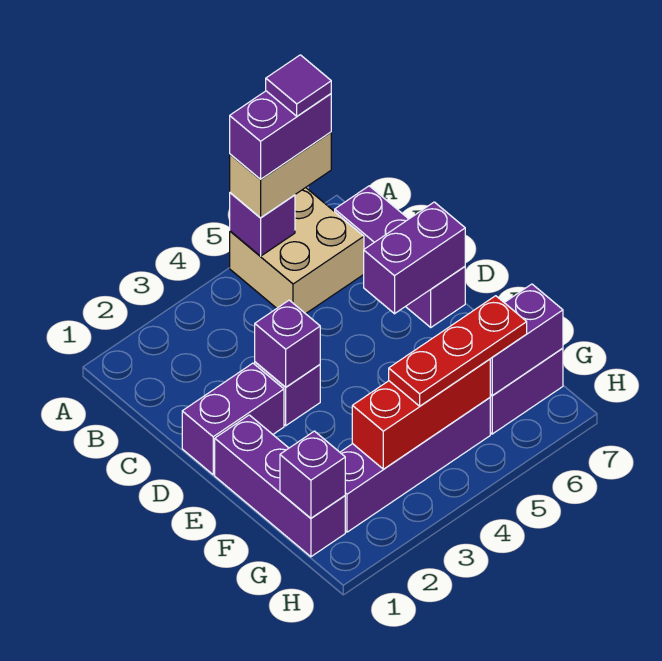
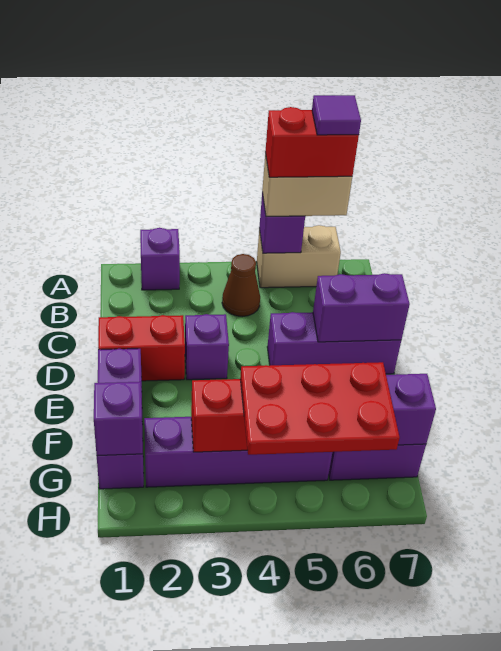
tan brick A5:B6 level 1 -> tan brick A5:A6 level 1
purple brick A5:A6 level 4 -> red brick A5:A6 level 4
none -> brown cone B4 level 1
purple brick B7:D7 level 1 -> purple brick D5:D7 level 1
purple brick D1:D2 level 1 -> red brick D1:D2 level 1
purple brick D3 level 2 -> purple brick A2 level 1
red plate G4:G6 level 3 -> red plate G4:H6 level 3

